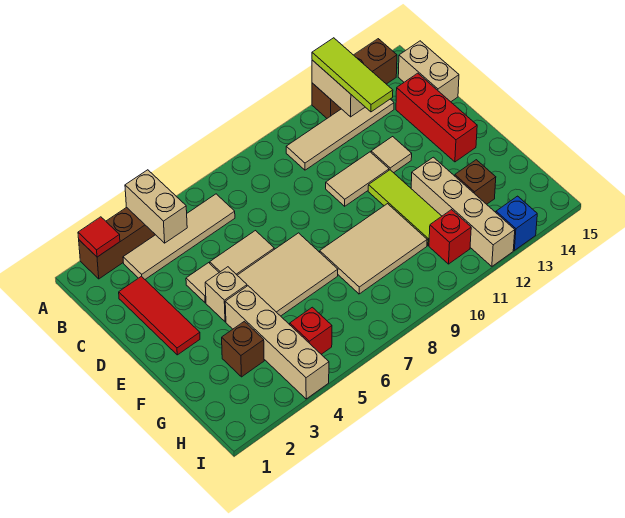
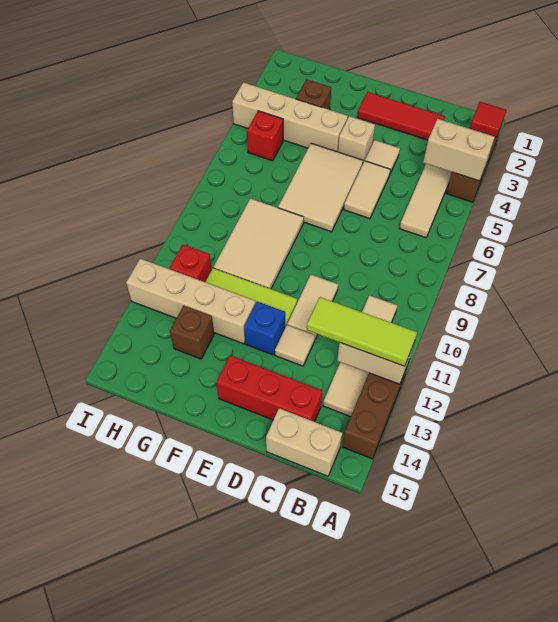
blue brick I13 level 1 -> blue brick E12 level 1

